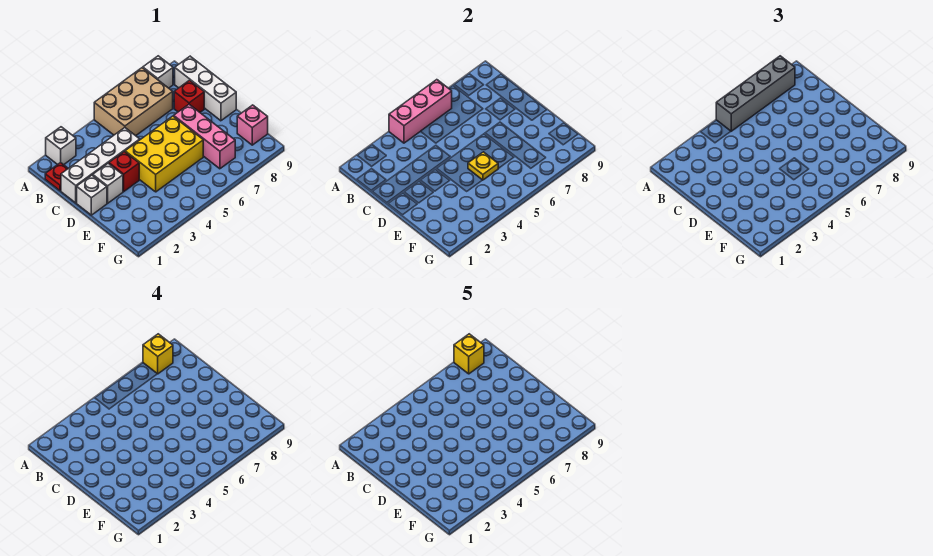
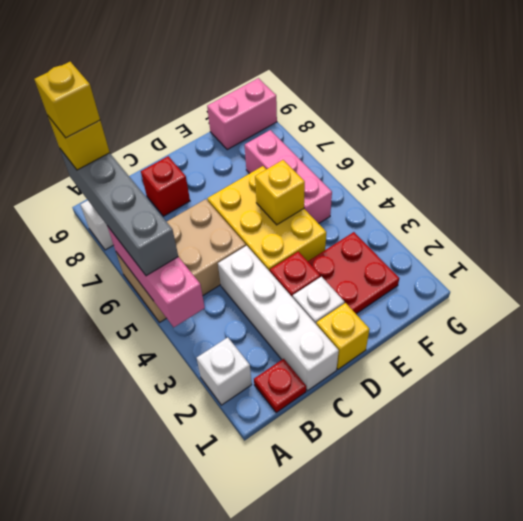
tan brick A5:B7 level 1 -> tan brick A5:C6 level 1
white brick B9:D9 level 1 -> none
white brick D1 level 1 -> yellow brick D1 level 1
pink brick D7:F7 level 1 -> pink brick F5:F7 level 1
none -> red plate E2:F3 level 1
yellow plate E5 level 2 -> yellow brick E5 level 2
pink brick F9 level 1 -> pink brick F9:G9 level 1

